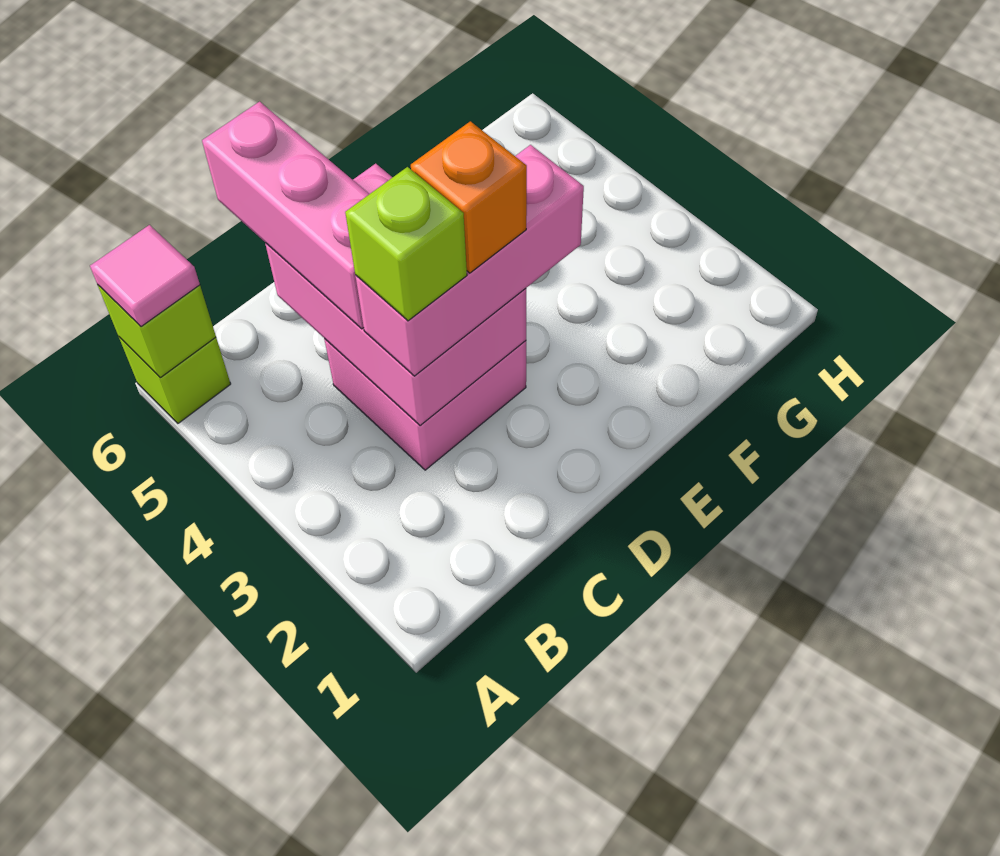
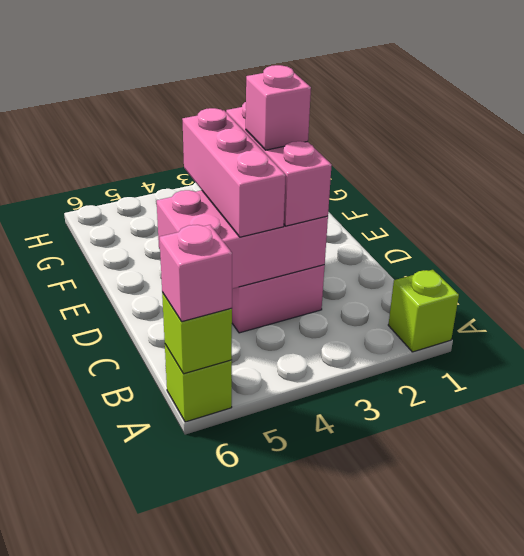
pink tile A6 level 3 -> pink brick A6 level 3
lime brick C3 level 4 -> lime brick A1 level 1
pink brick C4:C6 level 3 -> pink brick C4:E4 level 3
orange brick D3 level 4 -> pink brick D3 level 4

